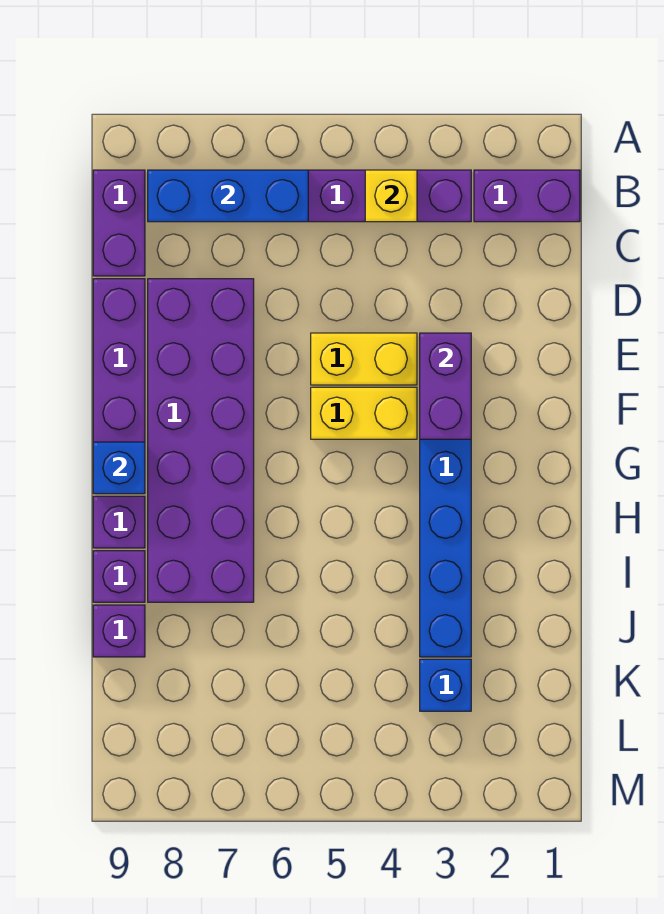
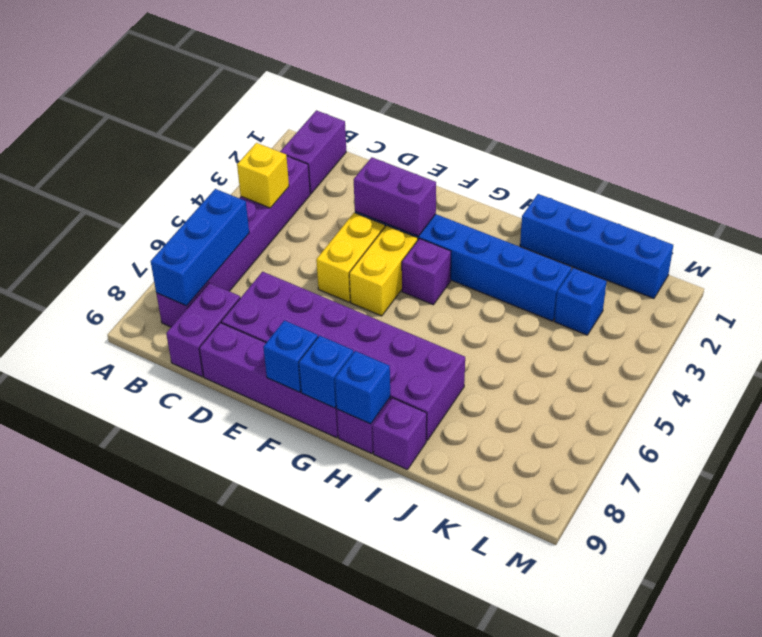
purple brick B9:C9 level 1 -> purple brick C8:C9 level 1
none -> blue brick F9 level 2
none -> blue brick H9 level 2
none -> blue brick I1:L1 level 1
purple brick J9 level 1 -> purple brick G4 level 1

